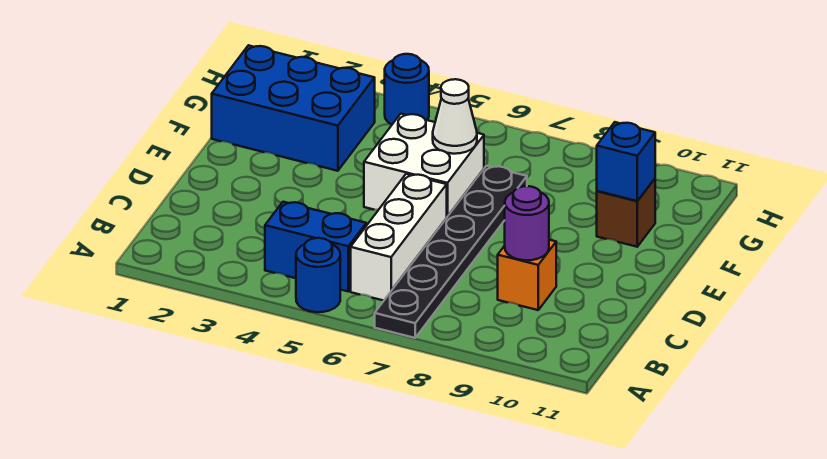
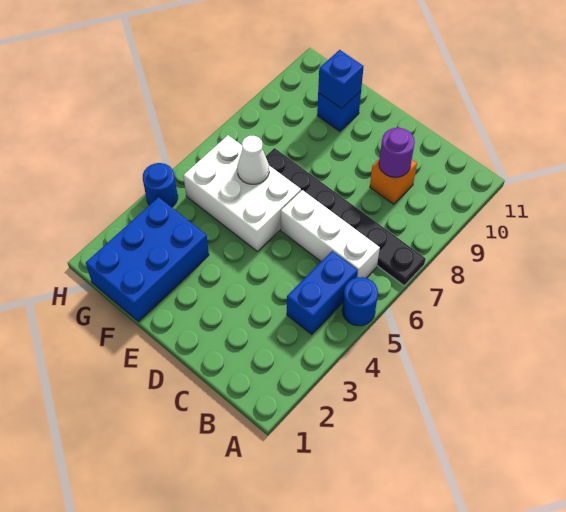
white brick E5:F6 level 1 -> white brick E5:G6 level 1
brown brick F10 level 1 -> blue brick F10 level 1

